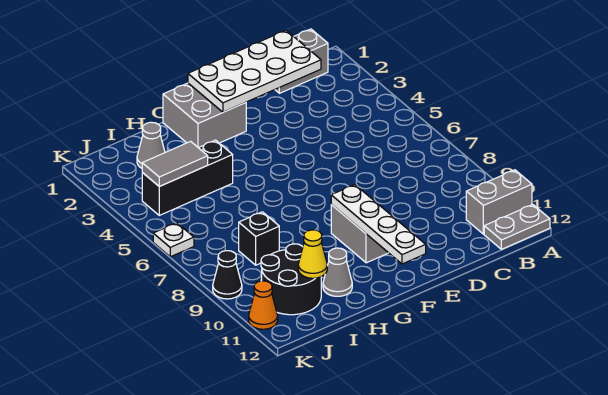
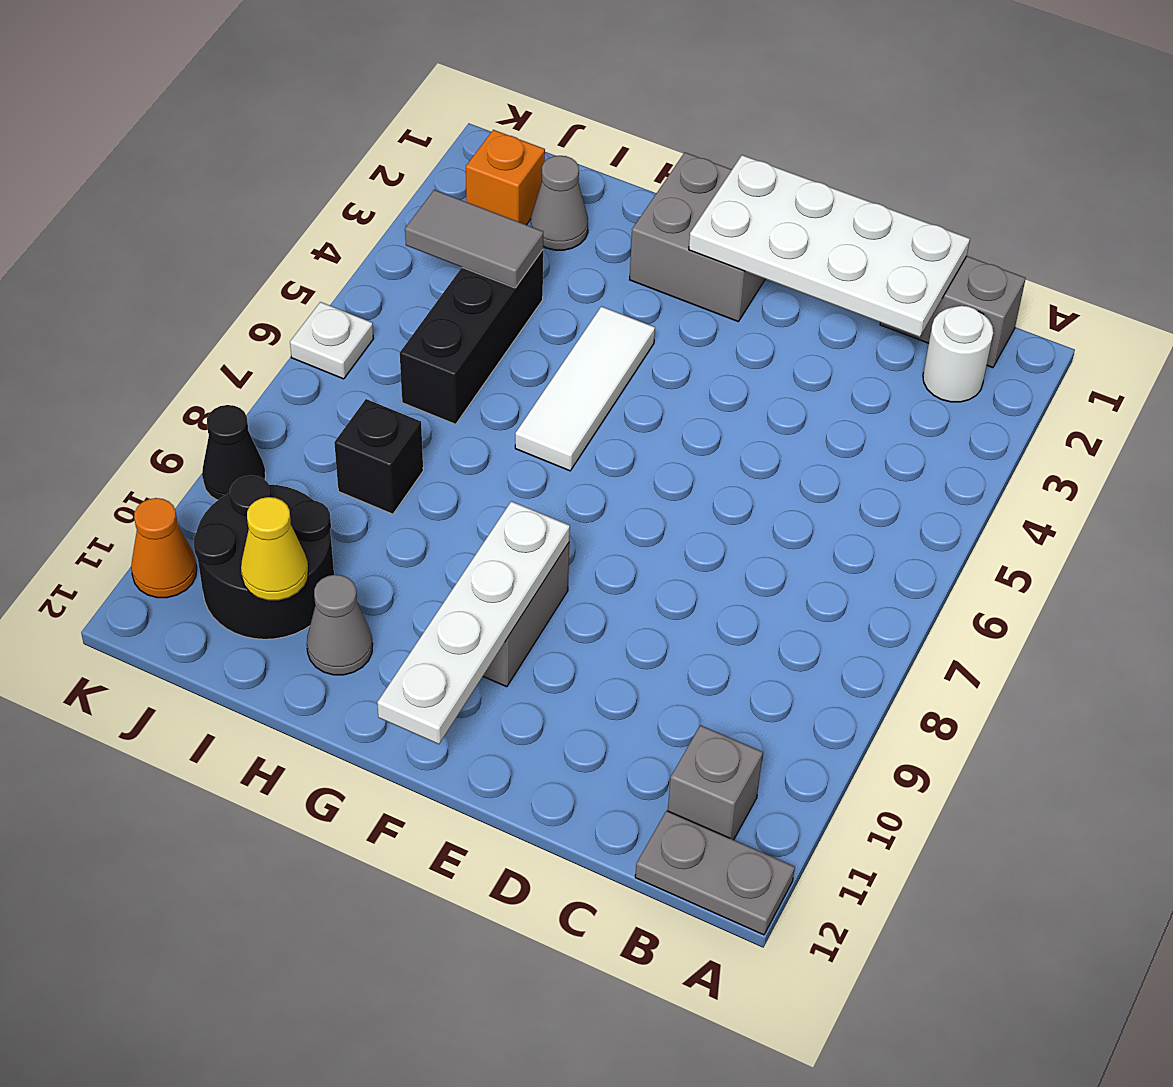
grey brick A11:B11 level 1 -> grey brick B11 level 1
none -> white round brick B2 level 1
none -> white tile G4:G6 level 1
black brick H4:J4 level 1 -> black brick I4:I6 level 1
none -> orange brick J2 level 1

